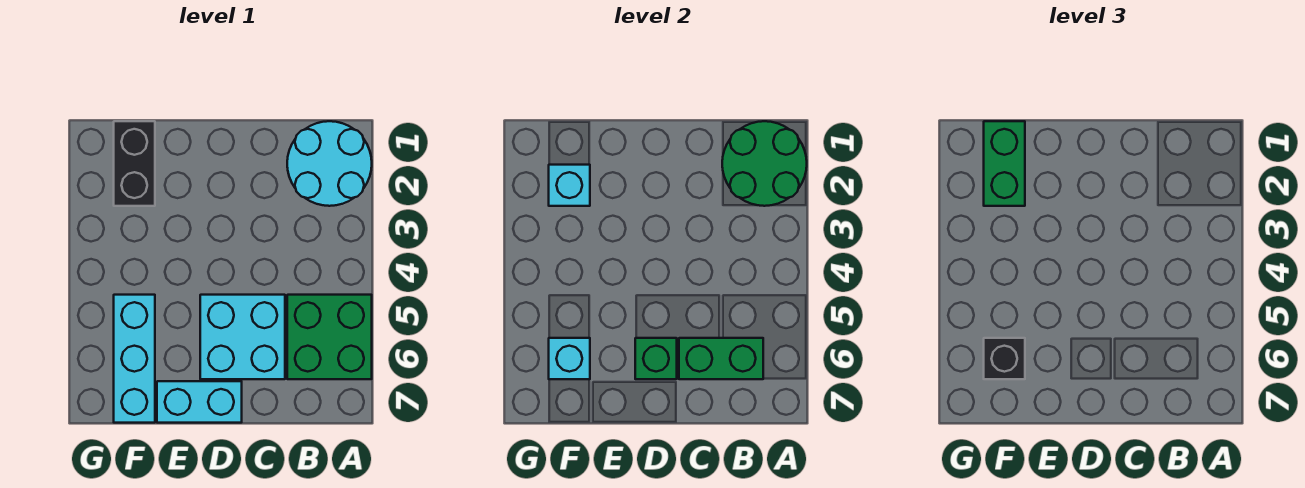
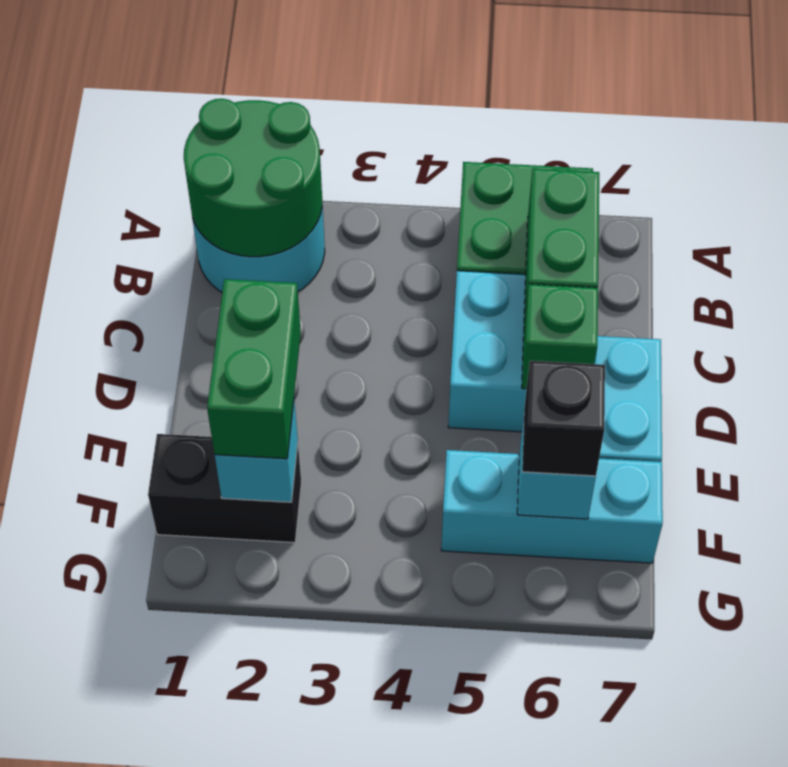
green brick F1:F2 level 3 -> green brick E2:F2 level 3

